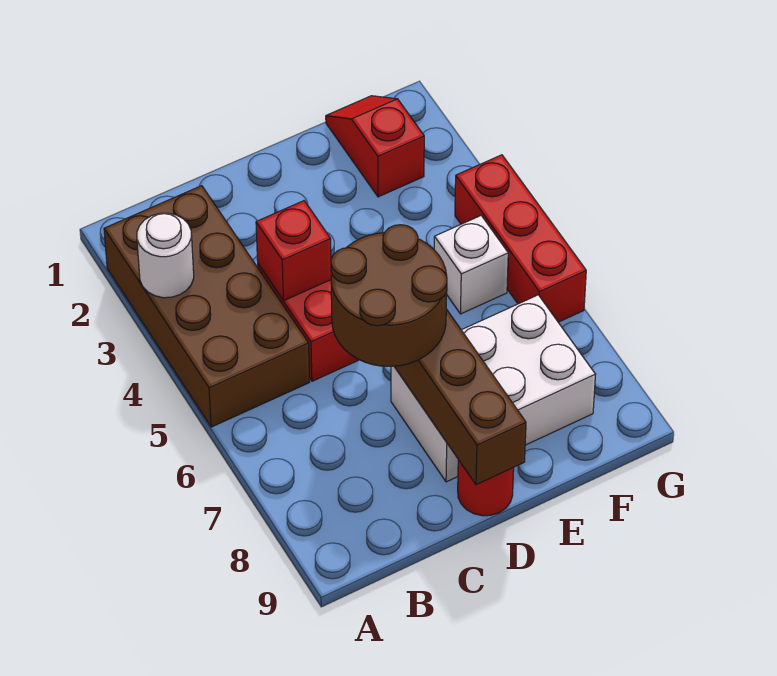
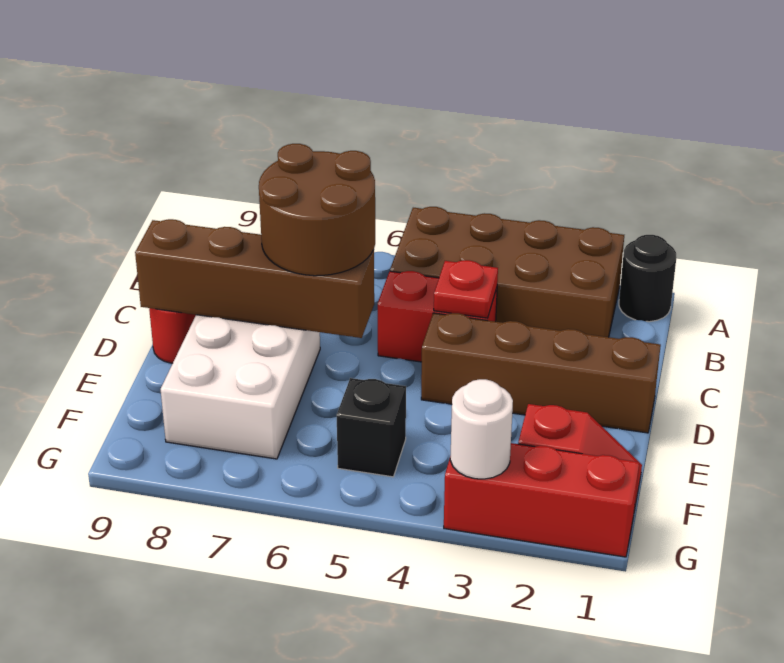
none -> black round brick A1 level 1
white round brick A3 level 2 -> white round brick G3 level 2
red brick C4 level 2 -> red plate C4 level 2
none -> brown brick D1:D4 level 1
white brick F5 level 1 -> black brick F5 level 1
red brick G4:G6 level 1 -> red brick G1:G3 level 1

